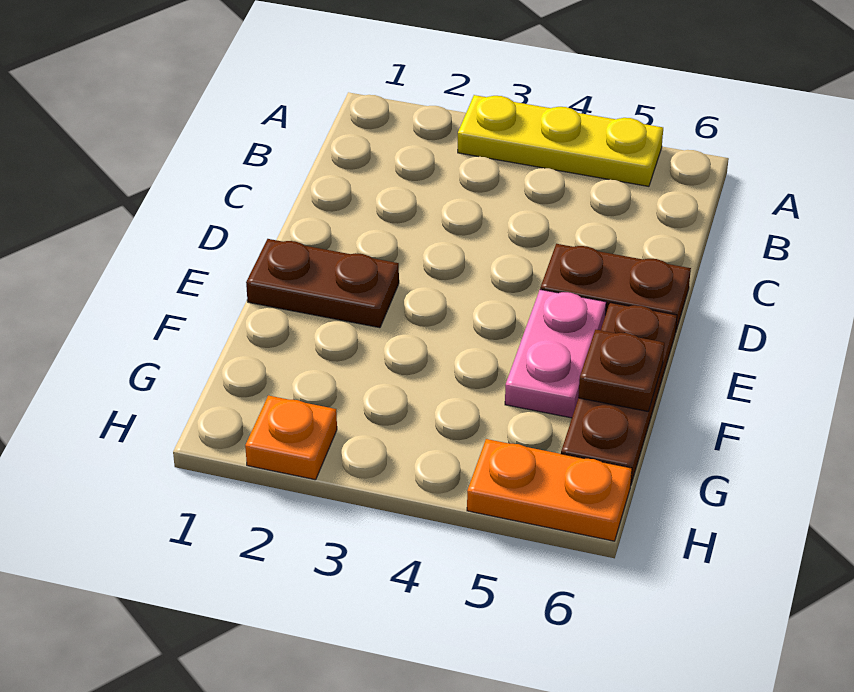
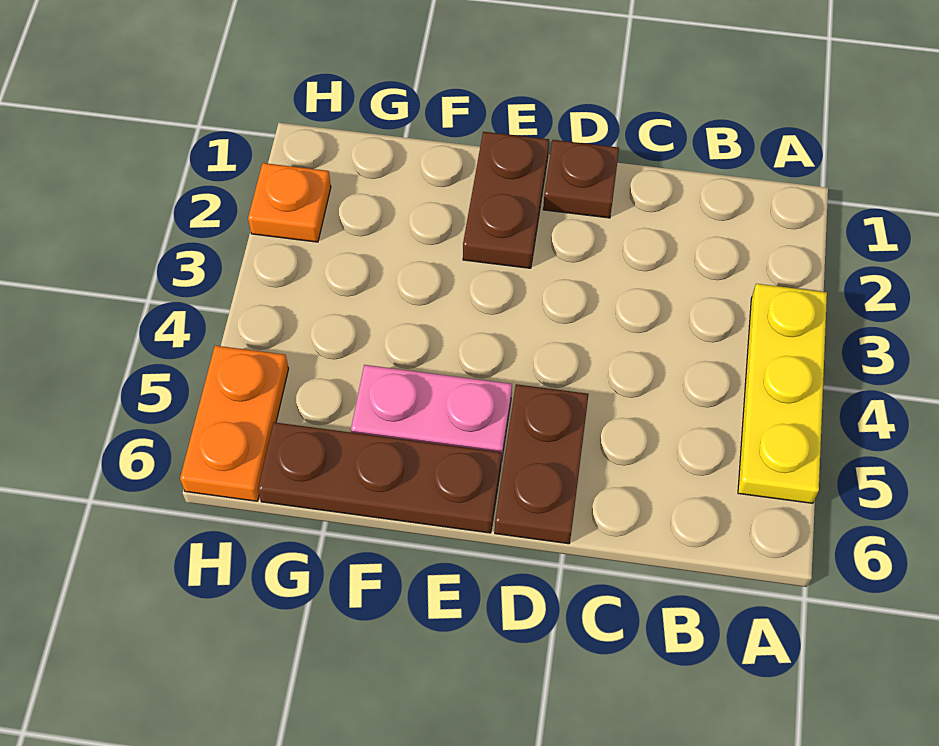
brown plate F6 level 2 -> brown plate D1 level 1

